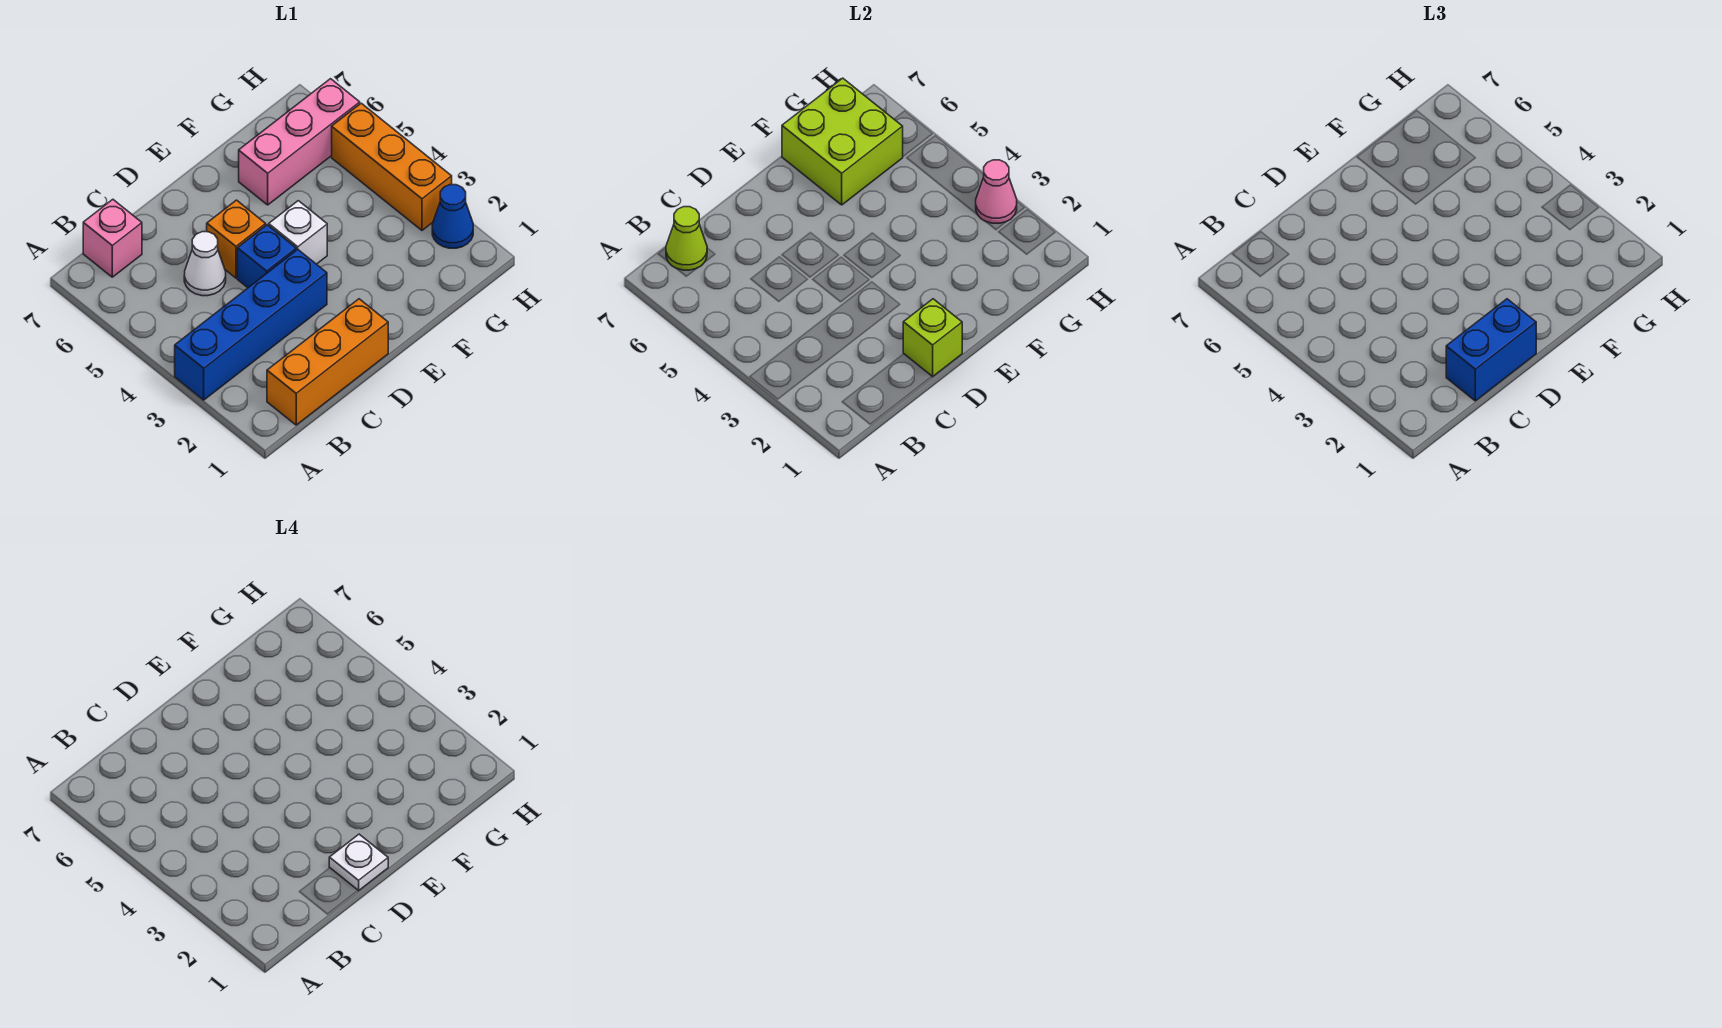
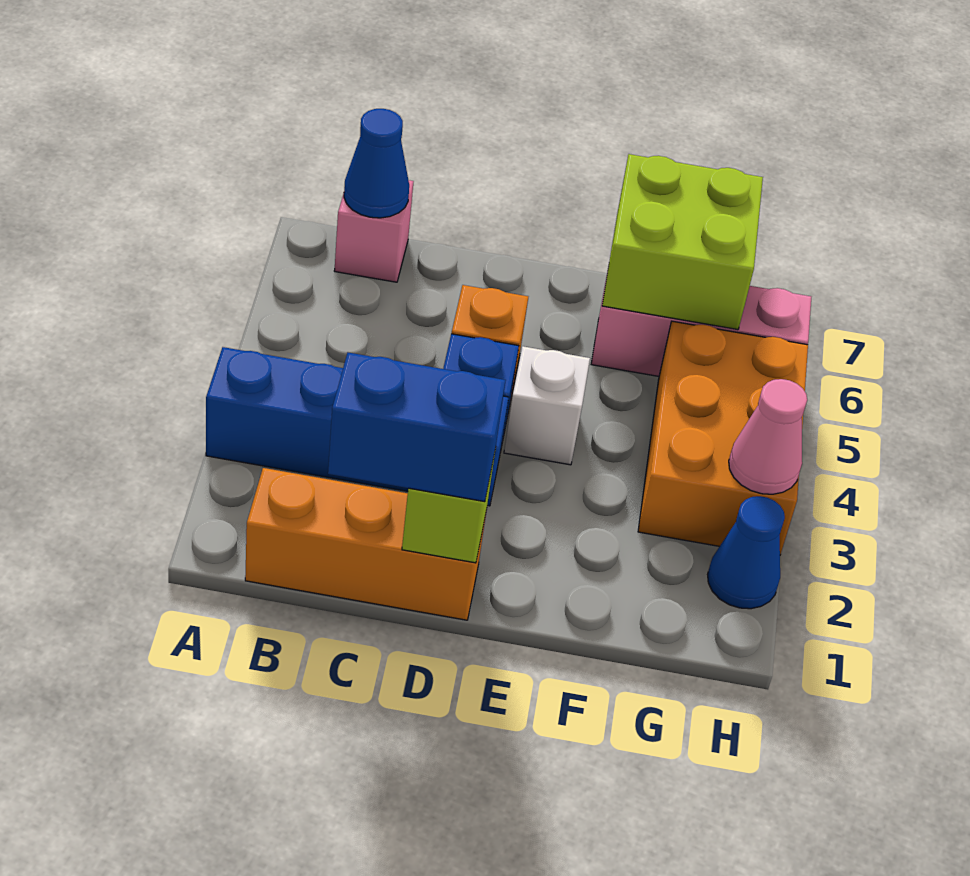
lime cone B7 level 2 -> blue cone B7 level 2
white cone C5 level 1 -> none
white plate D1 level 4 -> none
orange brick H3:H5 level 1 -> orange brick G3:H5 level 1

